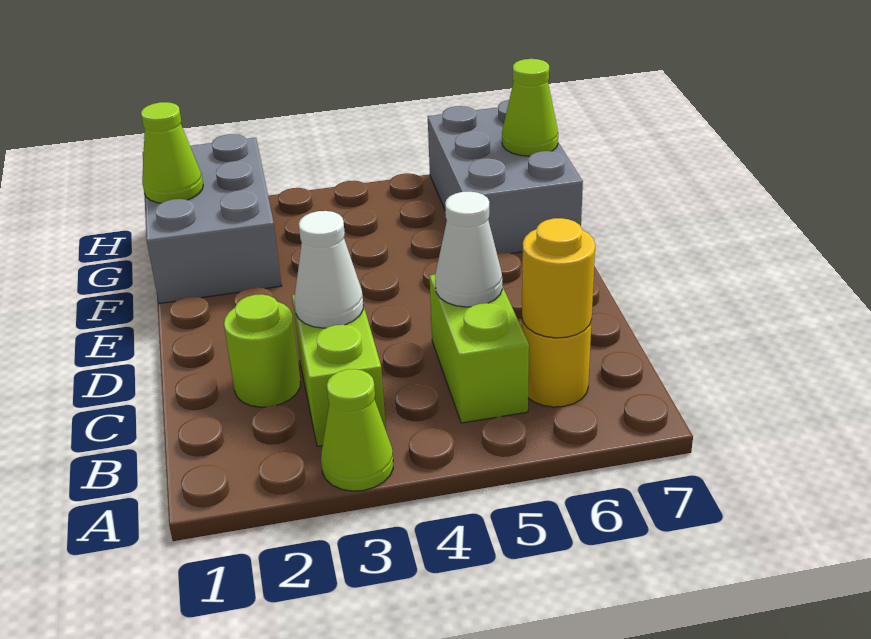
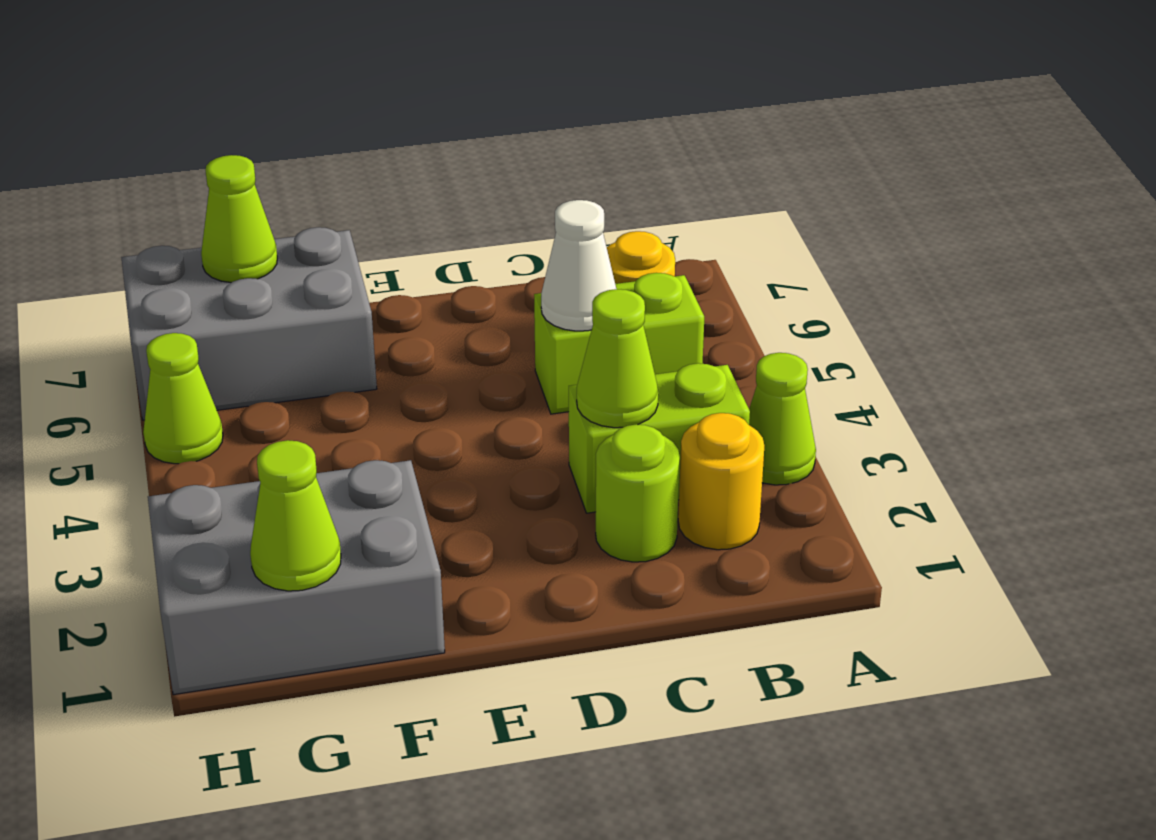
yellow round brick B6 level 2 -> yellow round brick B2 level 1
white cone C3 level 2 -> lime cone C3 level 2
none -> lime cone H5 level 1

